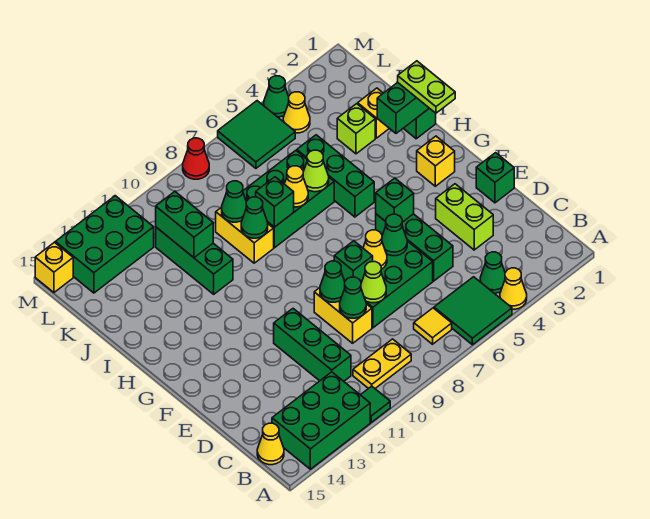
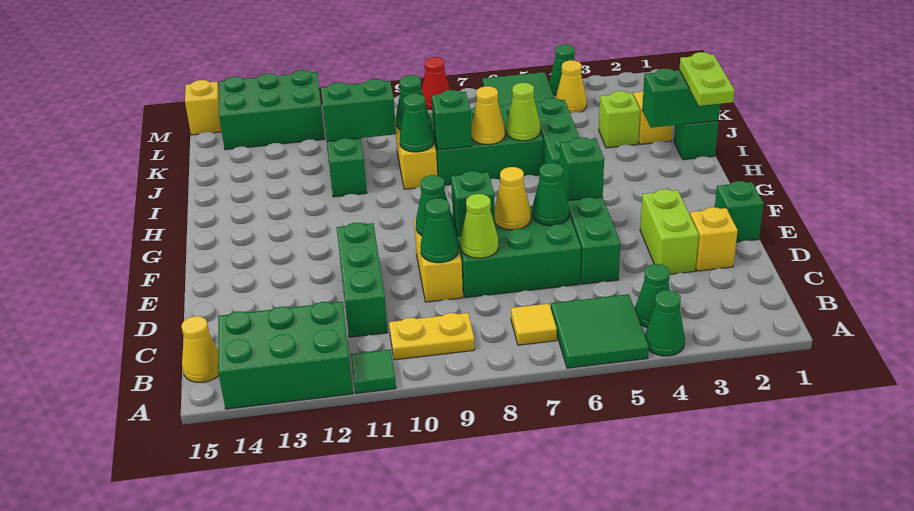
yellow cone A4 level 1 -> green cone A4 level 1
yellow brick G2 level 1 -> yellow brick D2 level 1
green brick J11:K11 level 2 -> green brick J10:J11 level 2

